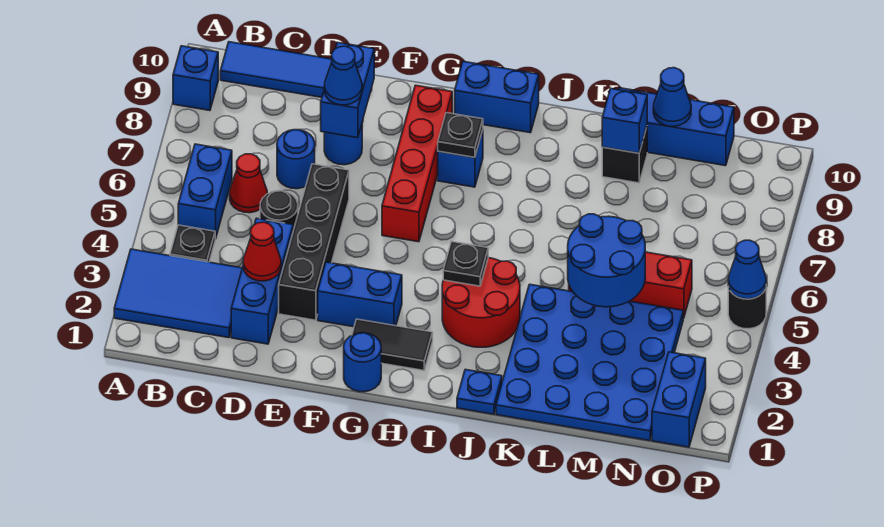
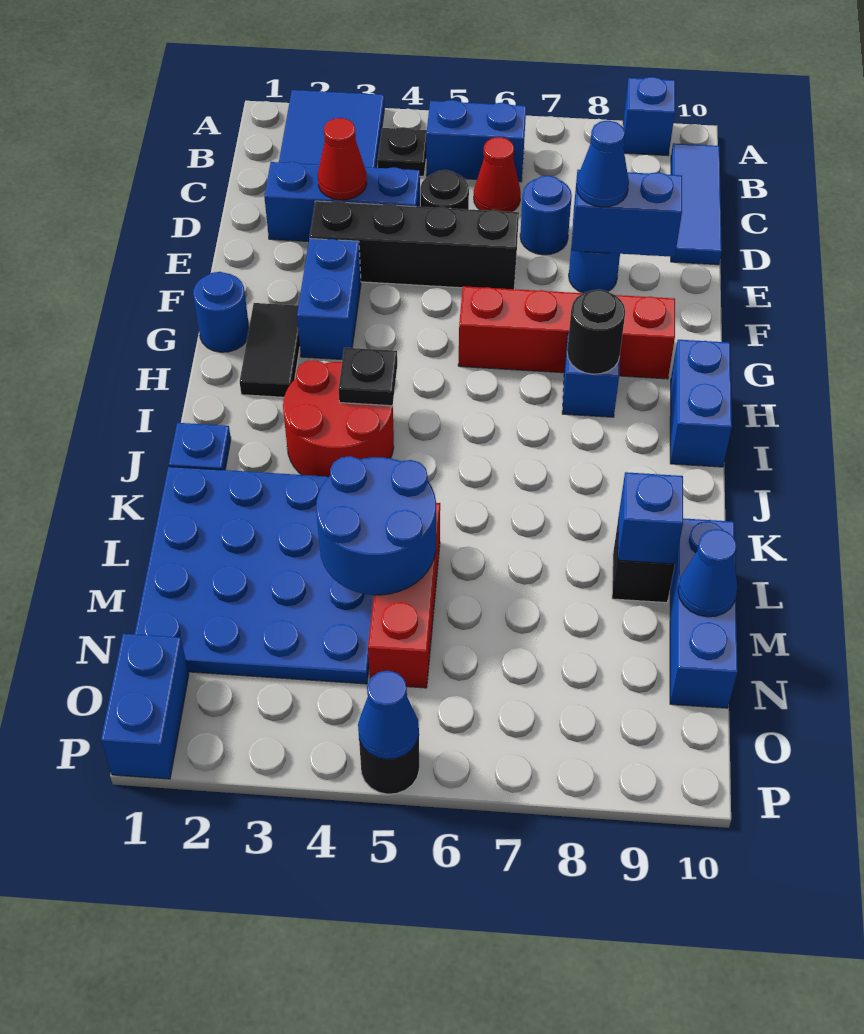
black plate H8 level 2 -> black round brick H8 level 2
blue brick O1:O2 level 1 -> blue brick O1:P1 level 1

